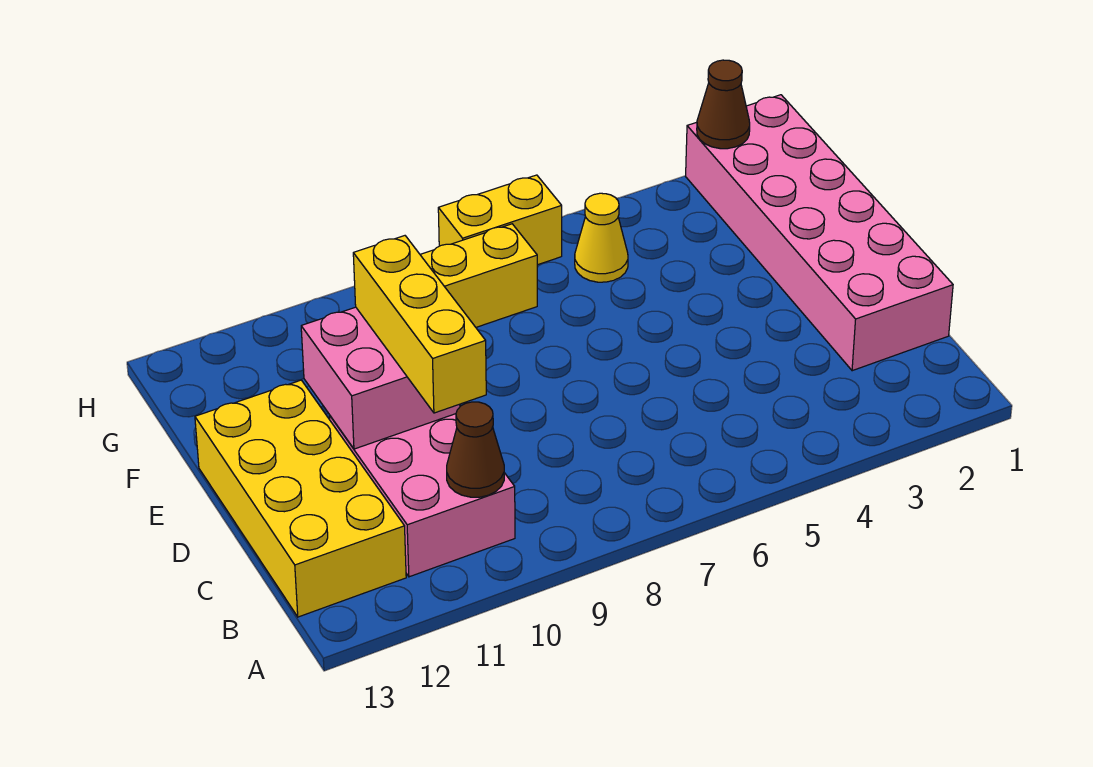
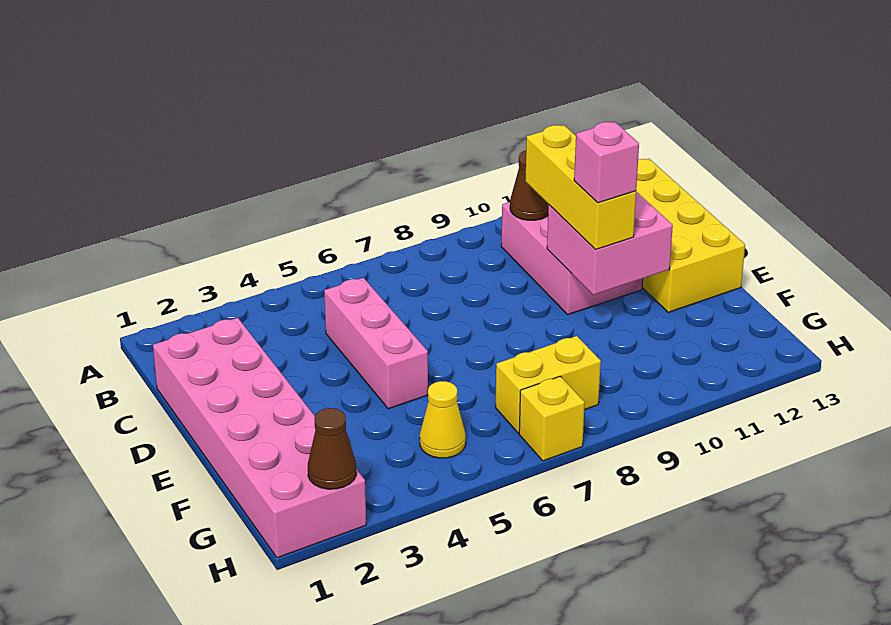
none -> pink brick C5:E5 level 1
none -> pink brick E10 level 4
yellow brick H6:H7 level 1 -> yellow brick H7 level 1

